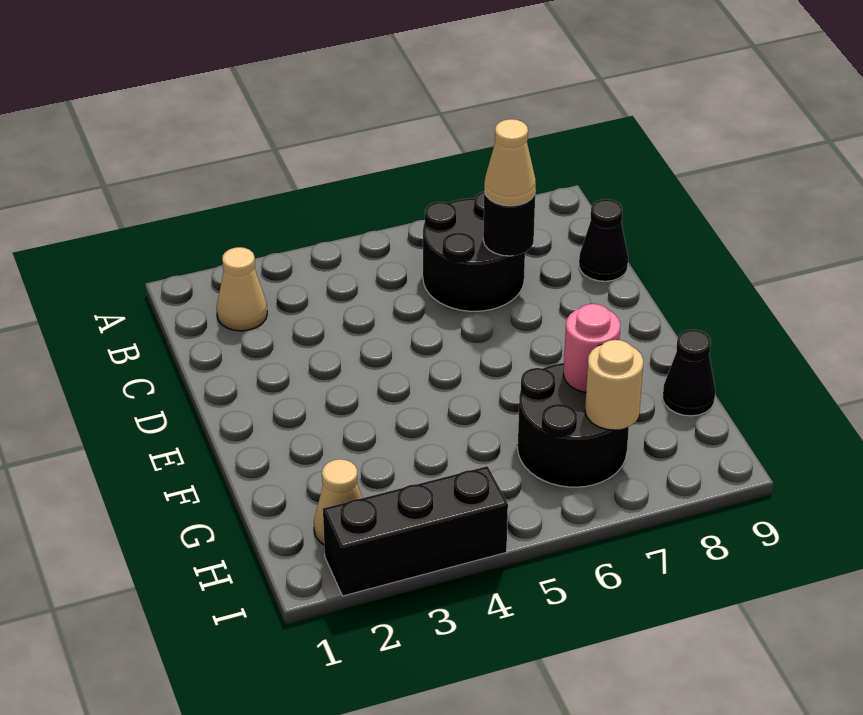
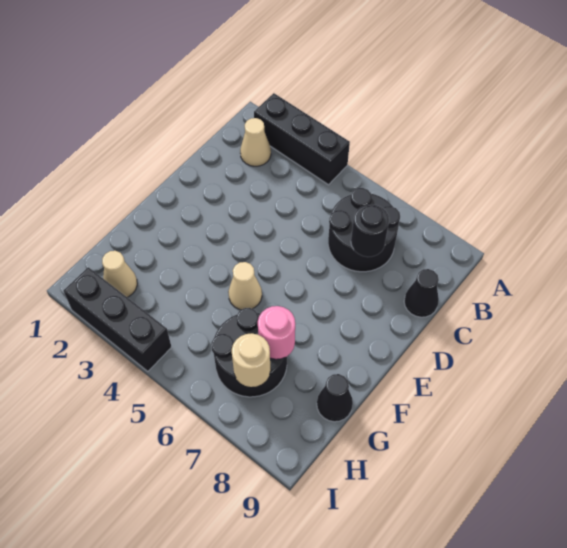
none -> black brick A2:A4 level 1
tan cone C7 level 3 -> tan cone F5 level 1

